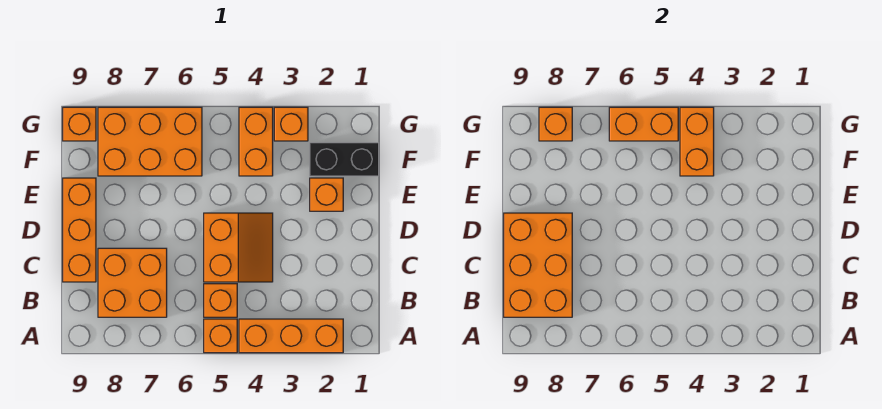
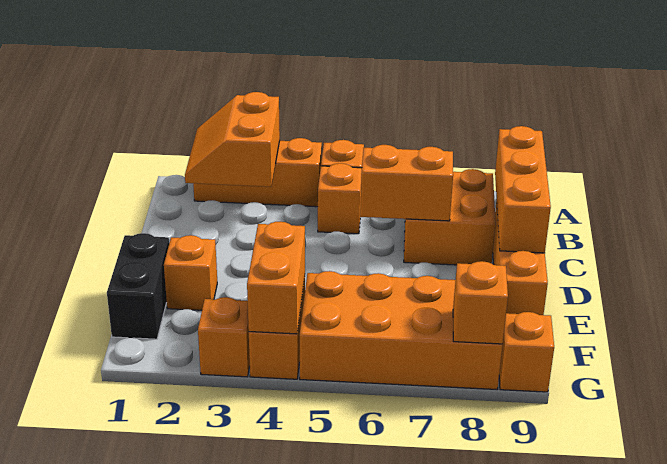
orange brick B8:D9 level 2 -> orange brick B9:D9 level 2
orange slope C4:D5 level 1 top 5 -> orange slope A2:B3 level 2 top 3
black brick F1:F2 level 1 -> black brick E1:F1 level 1
orange brick F6:G8 level 1 -> orange brick F5:G8 level 1
orange brick G5:G6 level 2 -> orange brick C6:C7 level 2

